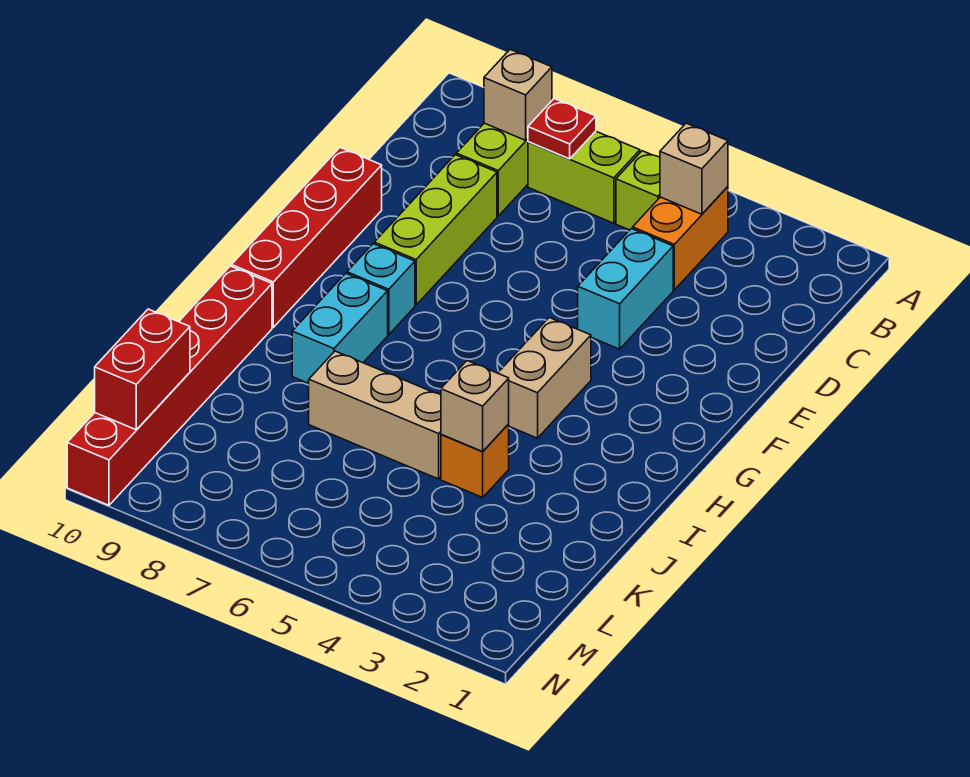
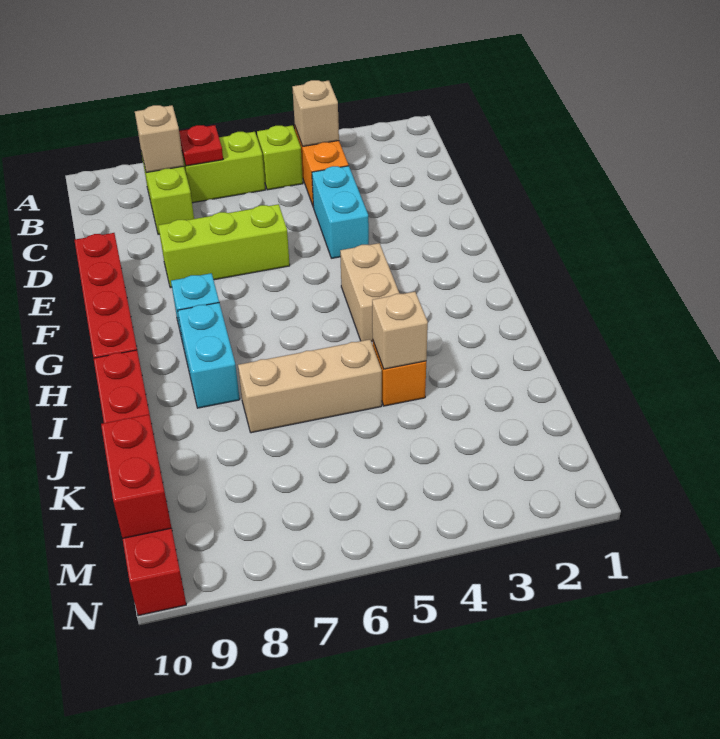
lime brick D8:F8 level 1 -> lime brick E6:E8 level 1

